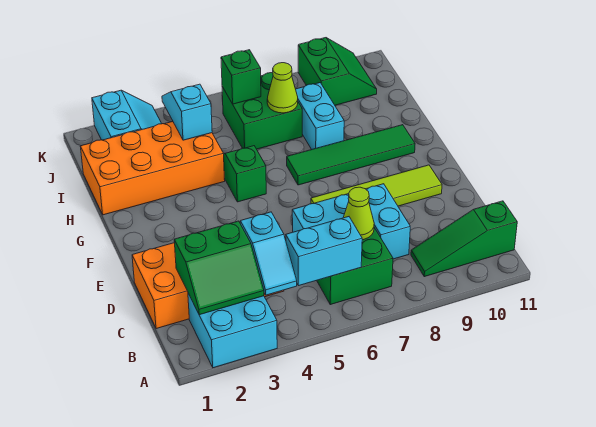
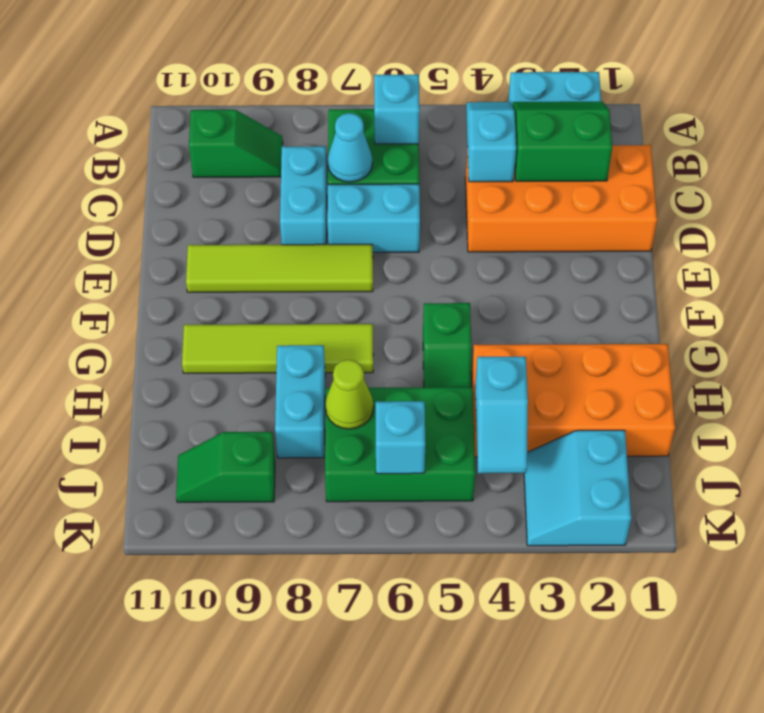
cyan brick B5:B6 level 2 -> cyan brick B6 level 2
green slope B9:B11 level 1 top 11 -> green slope B9:B10 level 1 top 10
lime cone C7 level 2 -> cyan cone C7 level 2
green tile G7:G10 level 1 -> lime tile G7:G10 level 1
green brick I6:J7 level 1 -> green brick I5:J7 level 1
green brick J6 level 2 -> cyan brick J6 level 2
green slope J9:K10 level 1 top 9 -> green slope J9:J10 level 1 top 9

